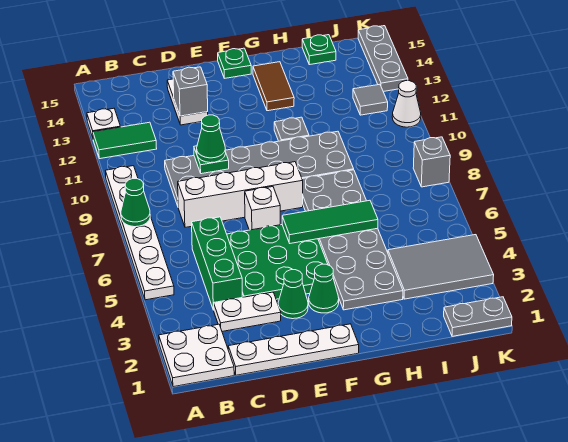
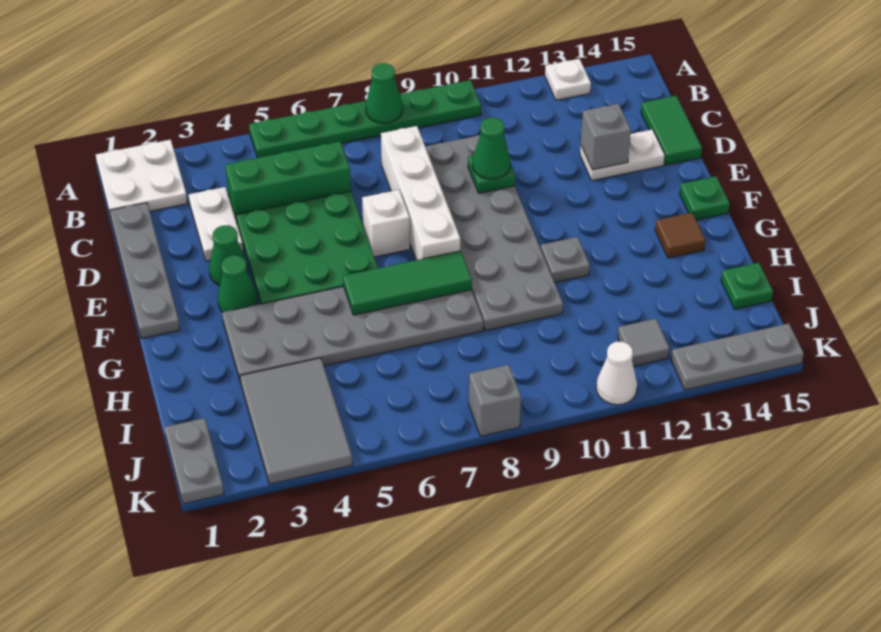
white plate A5:A10 level 1 -> green plate A5:A10 level 1
green tile A12:B12 level 1 -> green tile C15:D15 level 1
white plate C1:F1 level 1 -> grey plate C1:F1 level 1
green tile F6:H6 level 2 -> green tile G6:G8 level 2
brown tile G13:G14 level 1 -> brown tile G14 level 1

